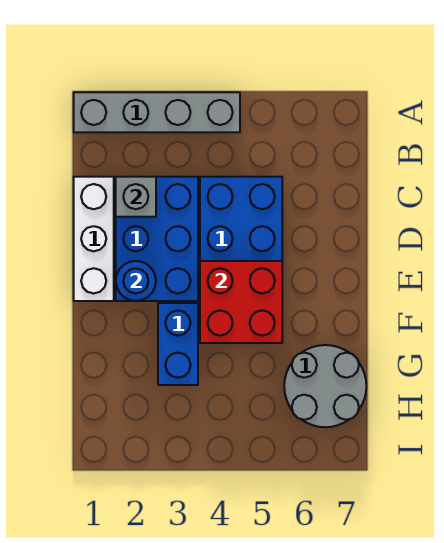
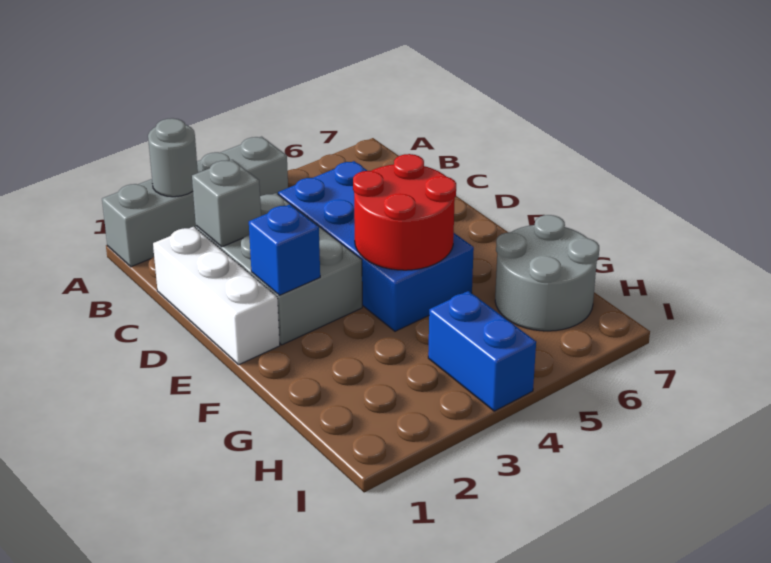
none -> grey round brick A2 level 2
blue brick C2:E3 level 1 -> grey brick C2:E3 level 1
blue round brick E2 level 2 -> blue brick E2 level 2
red brick E4:F5 level 2 -> red round brick E4:F5 level 2
blue brick F3:G3 level 1 -> blue brick H4:I4 level 1

